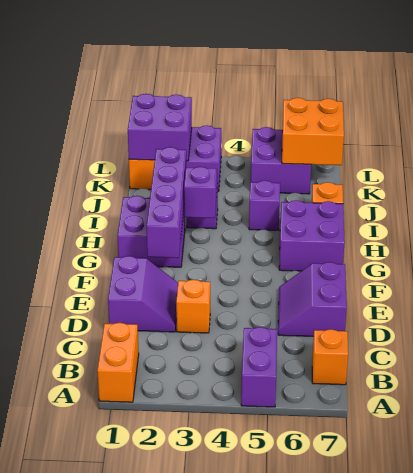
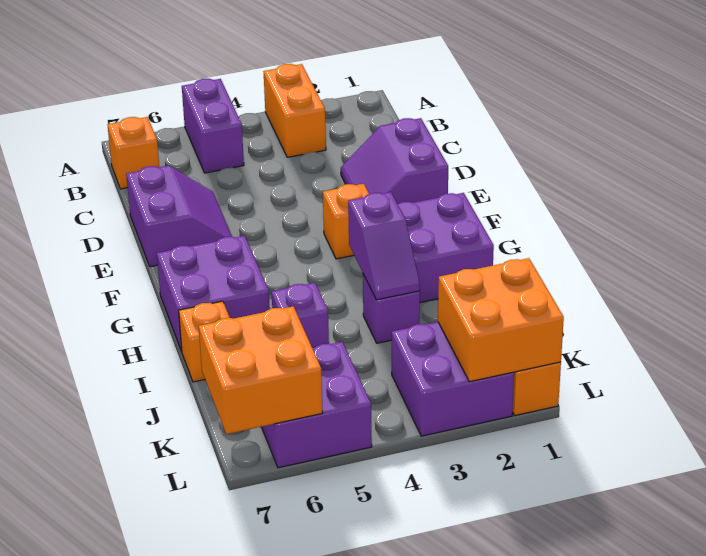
orange brick A1:B1 level 1 -> orange brick A3:B3 level 1
orange brick D3 level 1 -> orange brick F3 level 1
purple brick F2:I2 level 2 -> none
purple brick K1:L2 level 2 -> orange brick K1:L2 level 2

